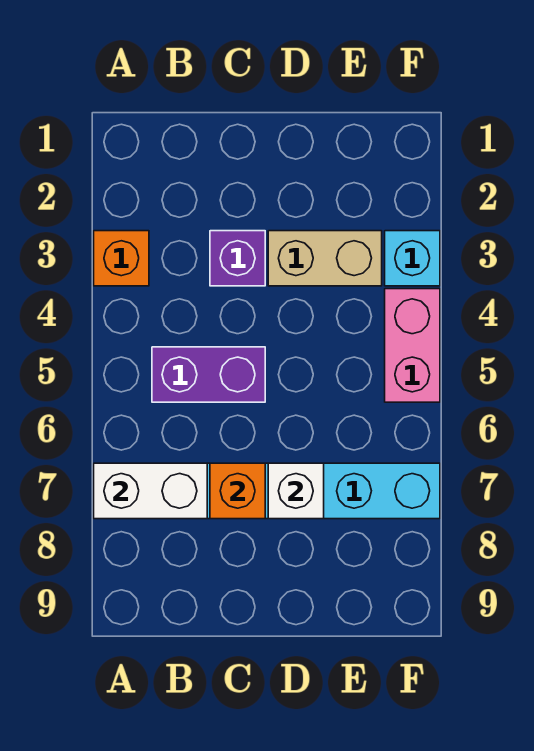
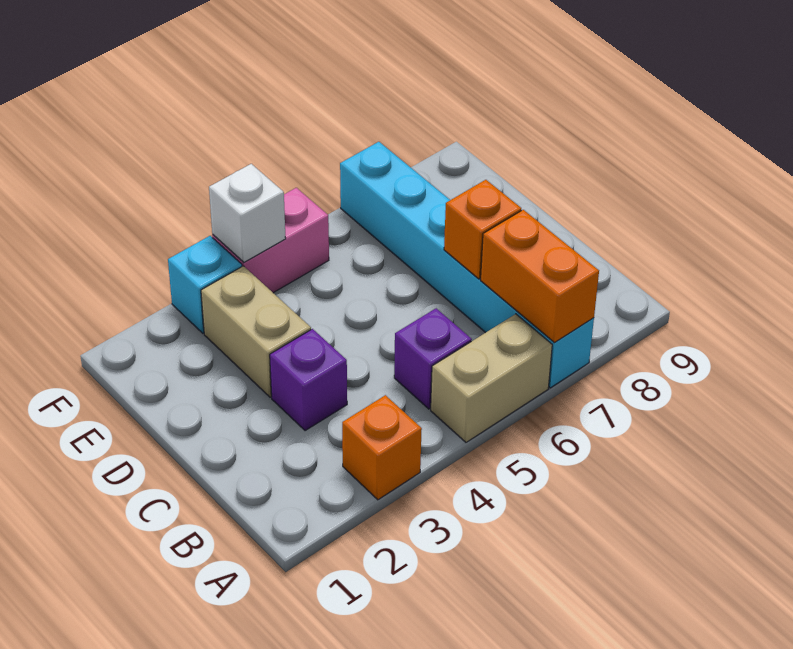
none -> tan brick A5:A6 level 1
white brick A7:B7 level 2 -> orange brick A7:B7 level 2
purple brick B5:C5 level 1 -> purple brick B5 level 1
white brick D7 level 2 -> white brick F4 level 2

